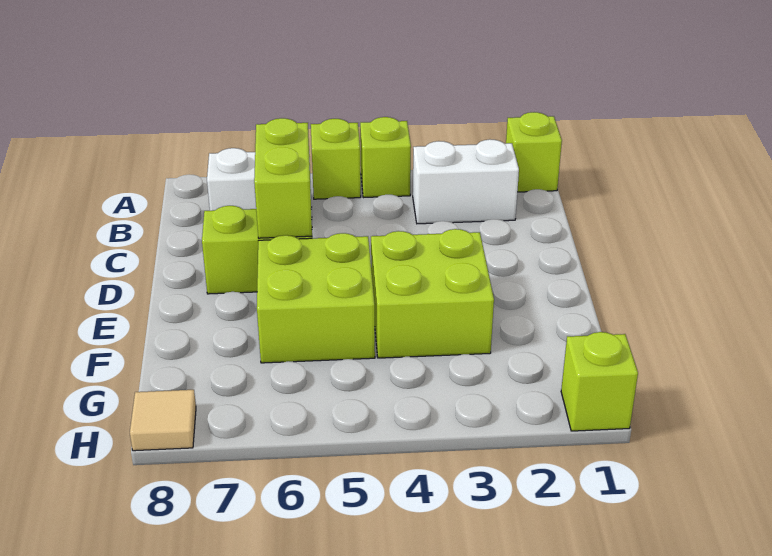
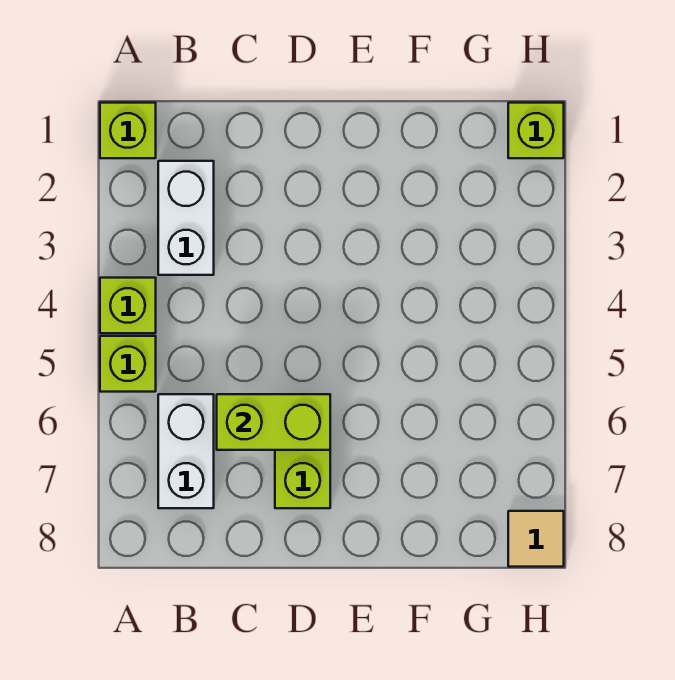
lime brick E3:F4 level 1 -> none
lime brick E5:F6 level 1 -> none

